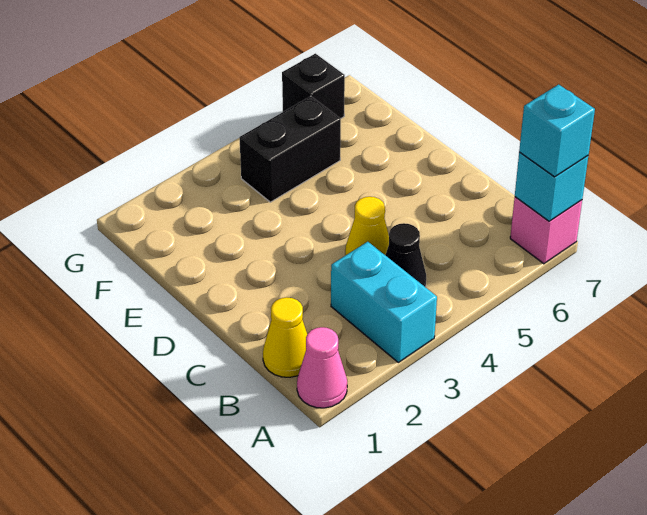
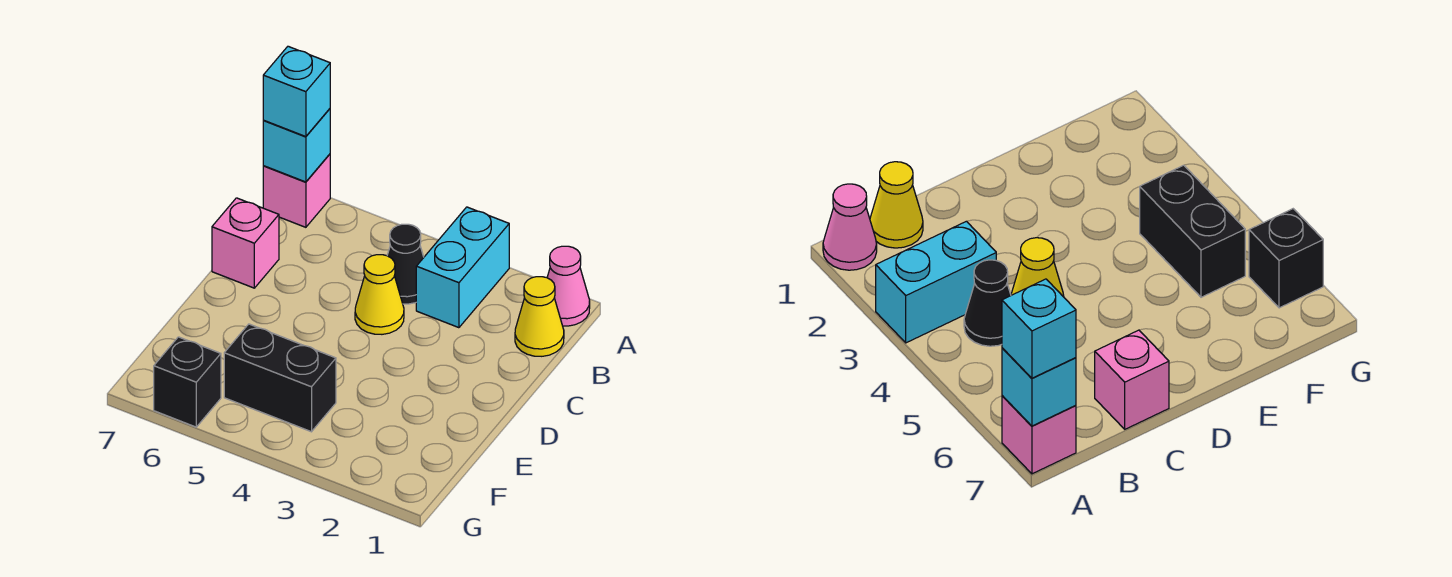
none -> pink brick C7 level 1

